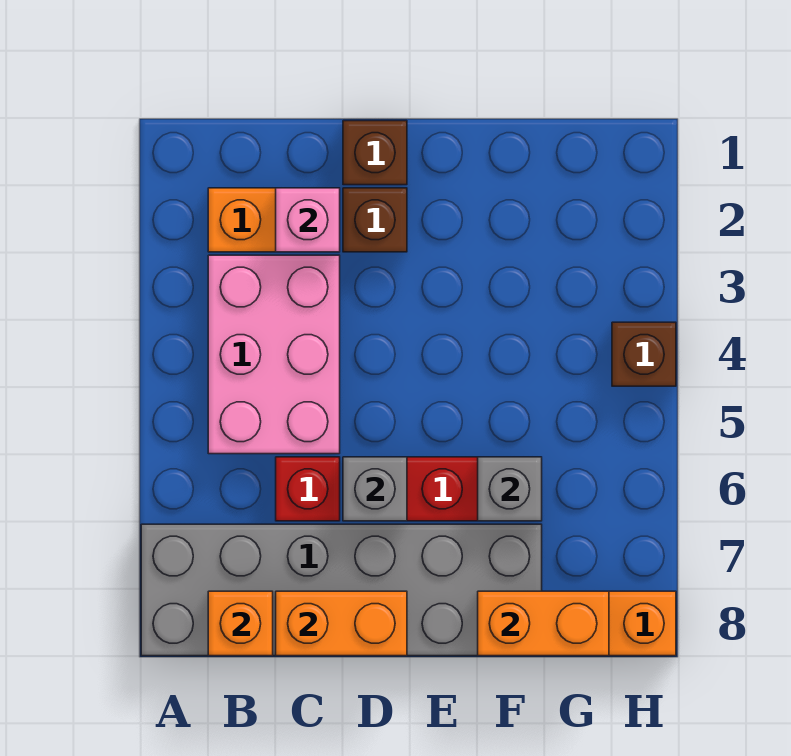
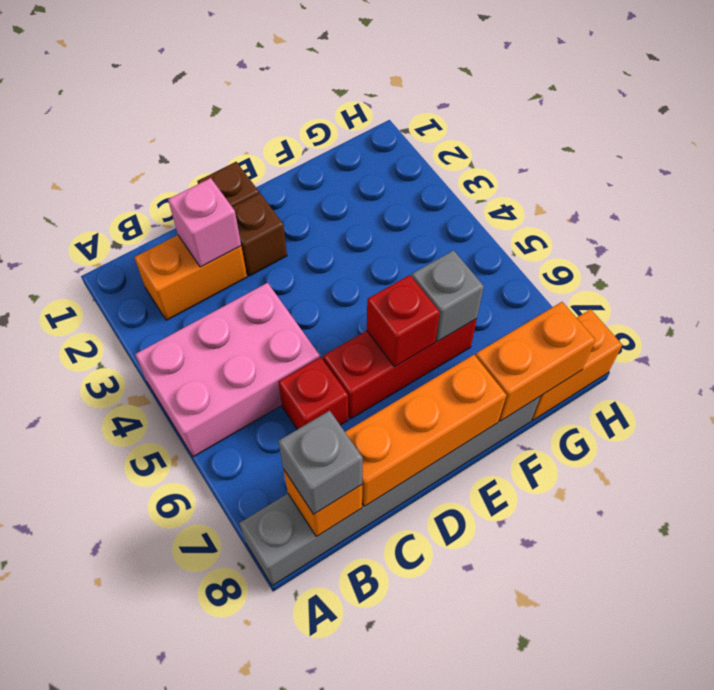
grey brick A7:F8 level 1 -> grey brick A8:F8 level 1
pink brick B3:C5 level 1 -> pink brick A4:C5 level 1
orange brick C8:D8 level 2 -> orange brick C8:E8 level 2
grey brick D6 level 2 -> grey brick B8 level 3
none -> red brick E6 level 2
brown brick H4 level 1 -> none

